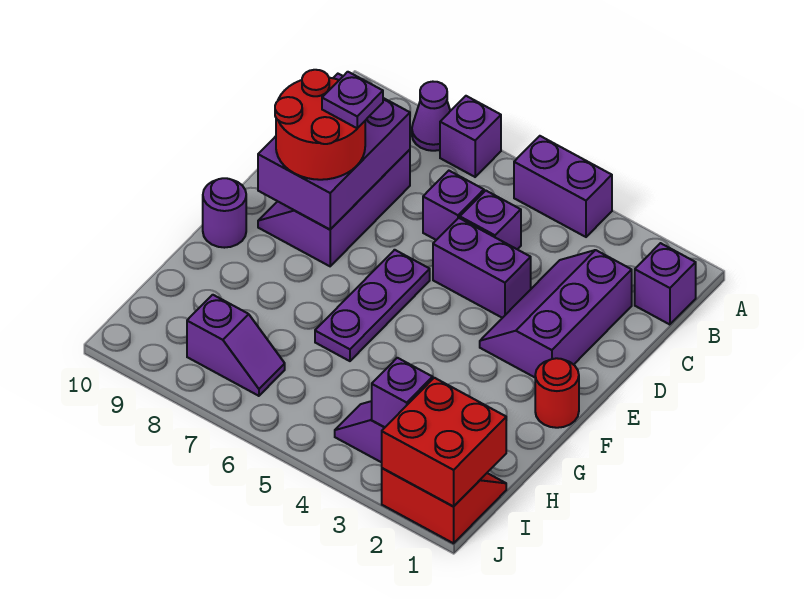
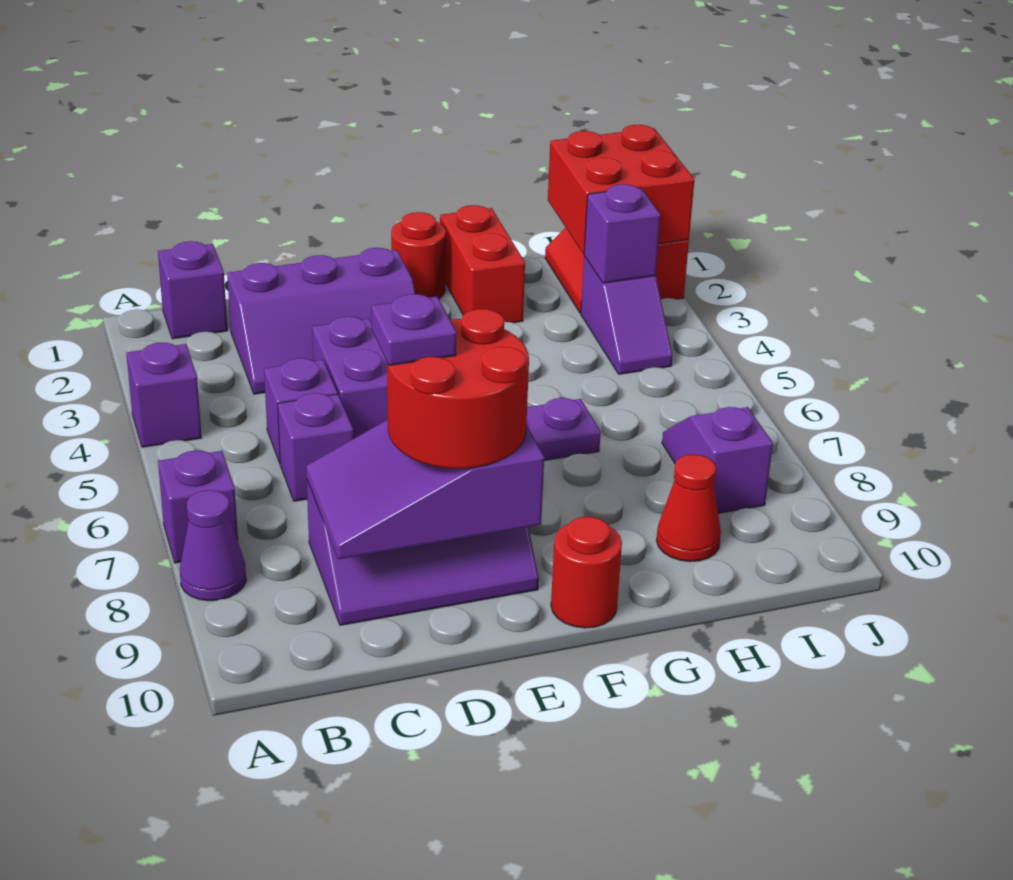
purple brick A4:A5 level 1 -> purple brick A4 level 1
purple brick C8:E9 level 2 -> purple slope C8:E9 level 2 top E
purple round brick F10 level 1 -> red round brick F10 level 1
none -> red brick G1:G2 level 1
none -> red cone H9 level 1

